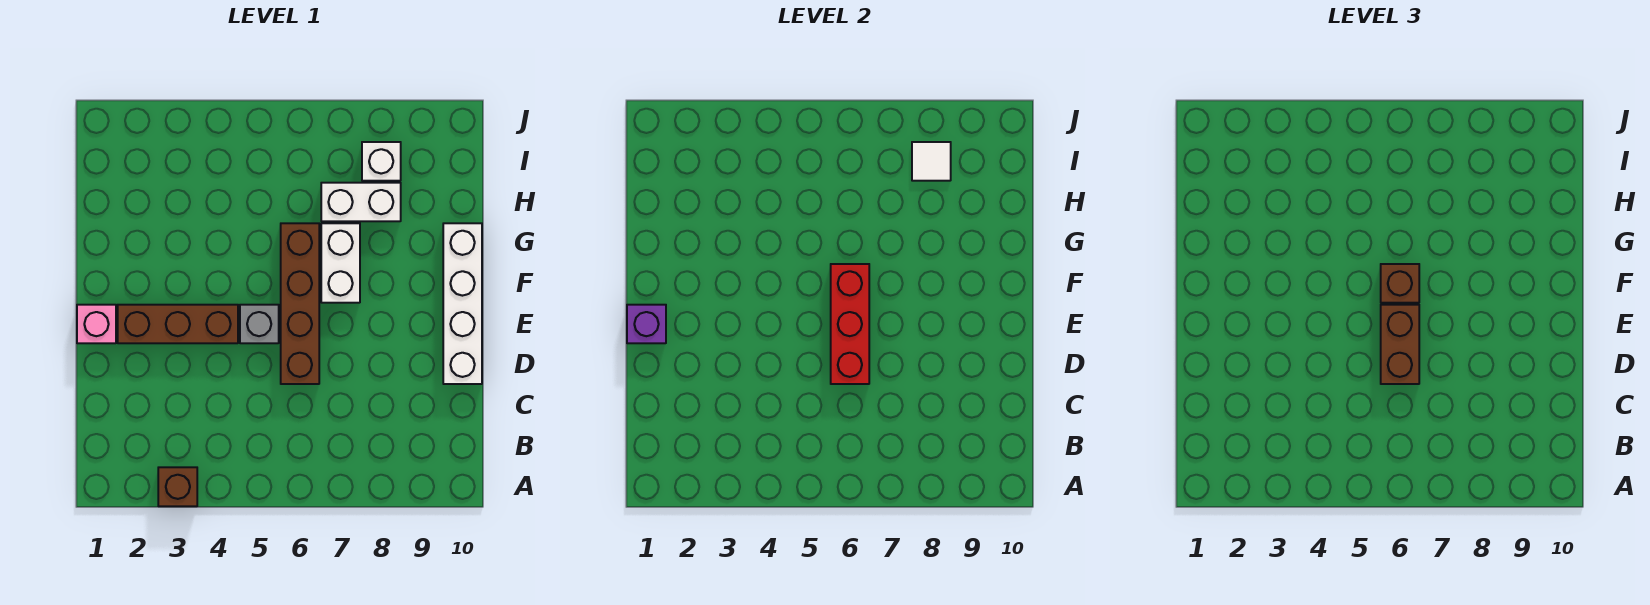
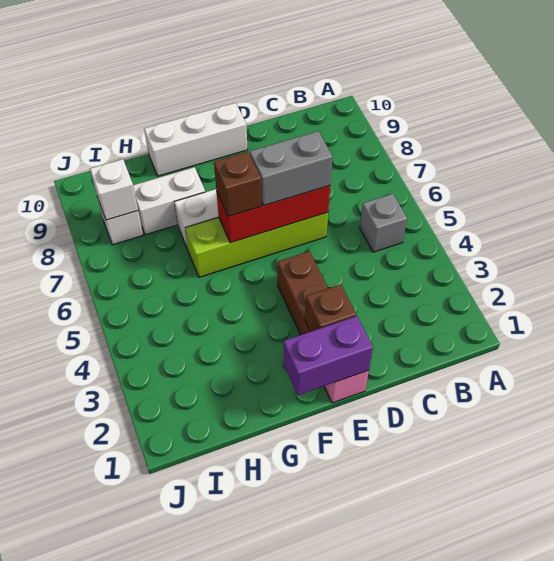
brown brick A3 level 1 -> brown brick E2 level 2
brown brick D6:G6 level 1 -> lime brick D6:G6 level 1
brown brick D6:E6 level 3 -> grey brick D6:E6 level 3
white brick D10:G10 level 1 -> white brick E10:G10 level 1
purple brick E1 level 2 -> purple brick E1:F1 level 2
grey brick E5 level 1 -> grey brick B5 level 1
white brick H7:H8 level 1 -> white brick G8:H8 level 1
white tile I8 level 2 -> white brick I8 level 2

